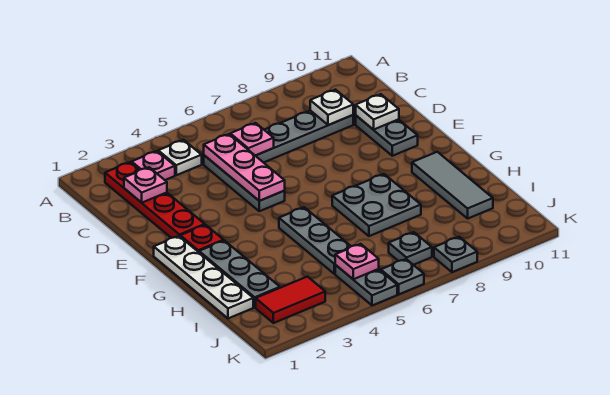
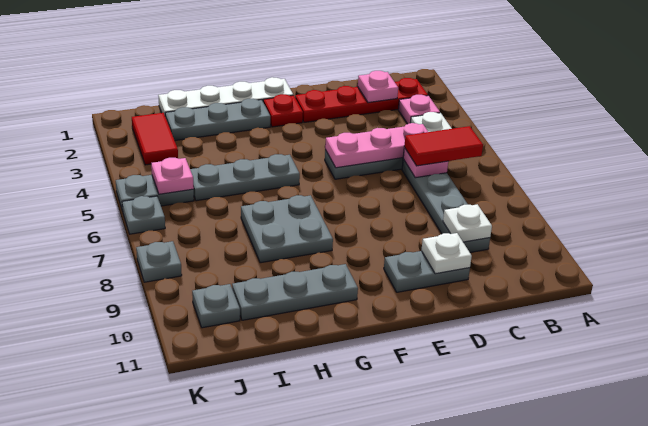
none -> red tile B6:C6 level 3
grey tile G10:I10 level 1 -> grey plate G10:I10 level 1
grey plate J7 level 1 -> grey plate J10 level 1

